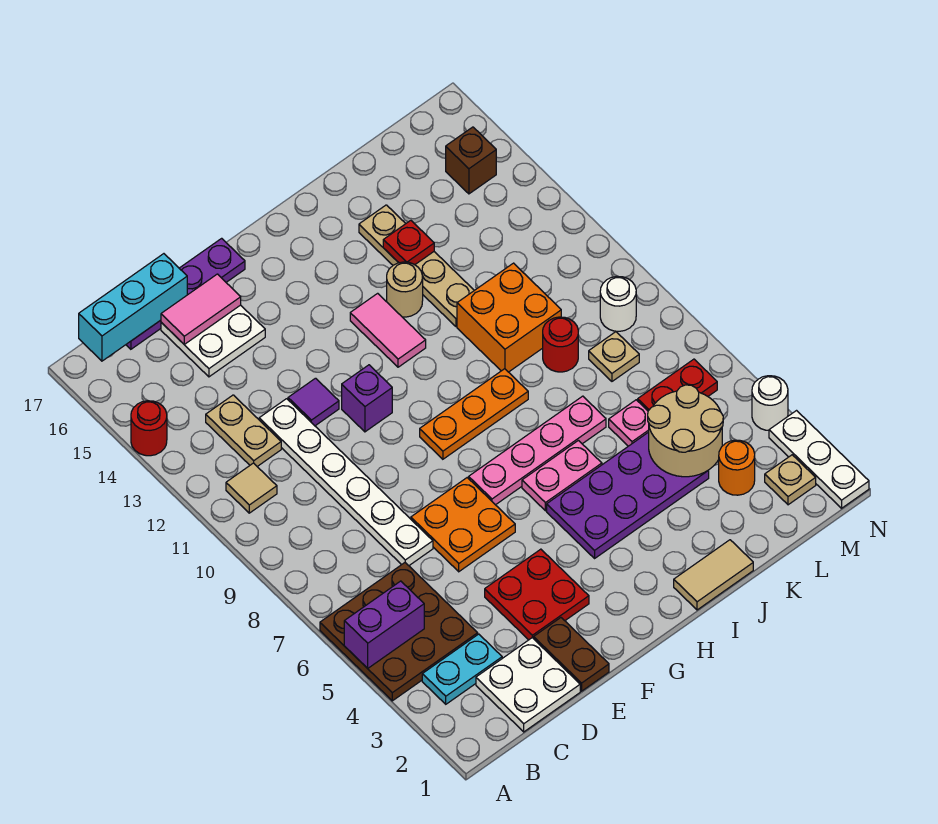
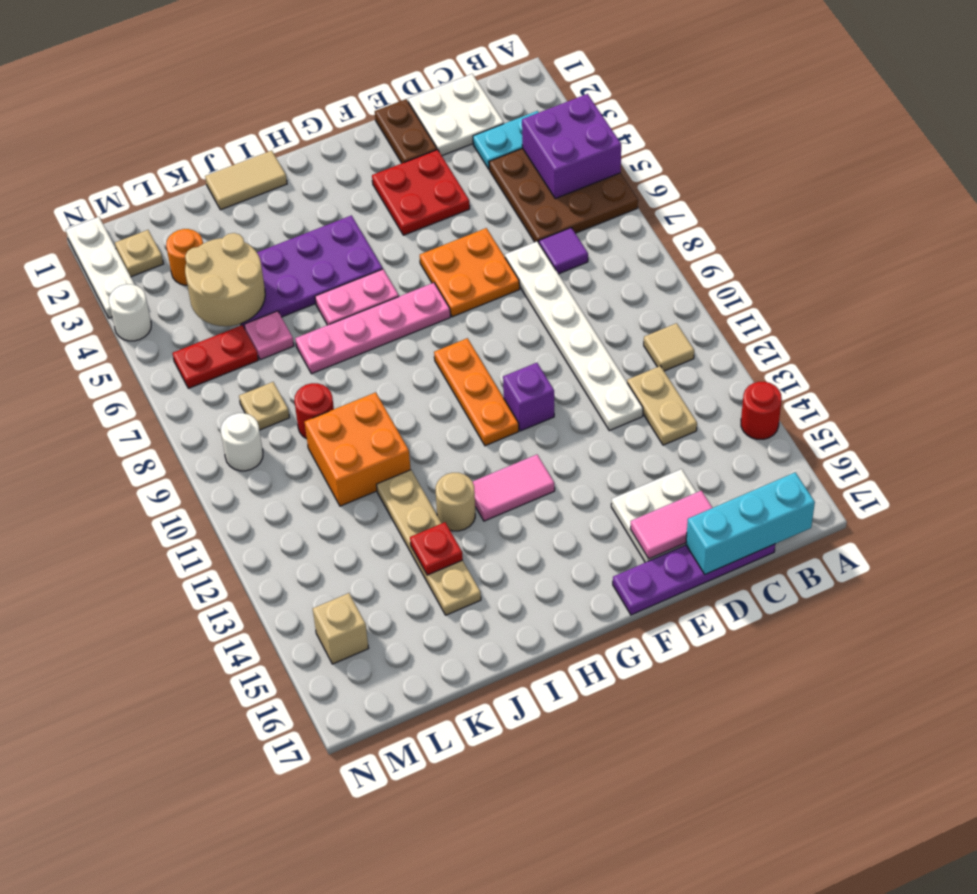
purple brick A5:B5 level 2 -> purple brick A4:B5 level 2
purple tile E12 level 1 -> purple tile C7 level 1
orange plate G9:I9 level 1 -> orange plate G9:G11 level 1
pink tile H12:H13 level 1 -> pink tile G13:H13 level 1
brown brick M15 level 1 -> tan brick M15 level 1

